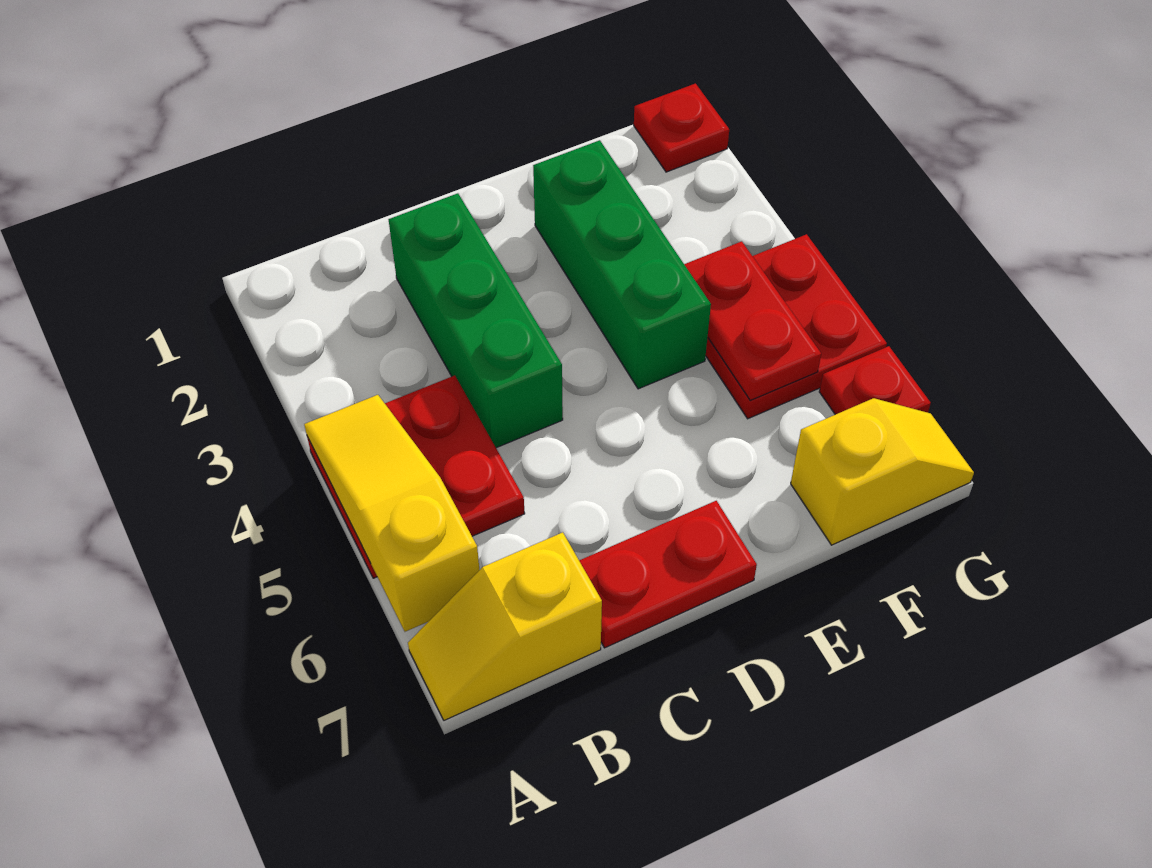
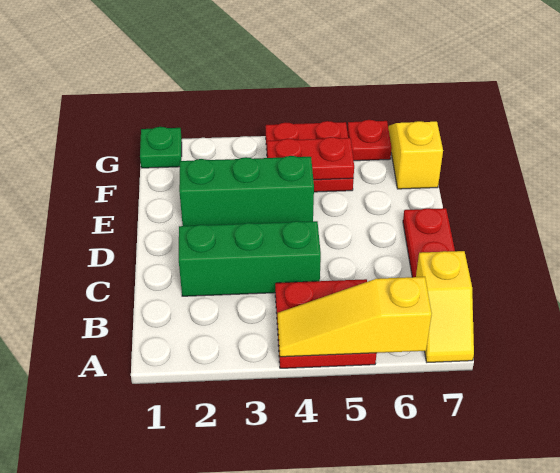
red plate G1 level 1 -> green plate G1 level 1

